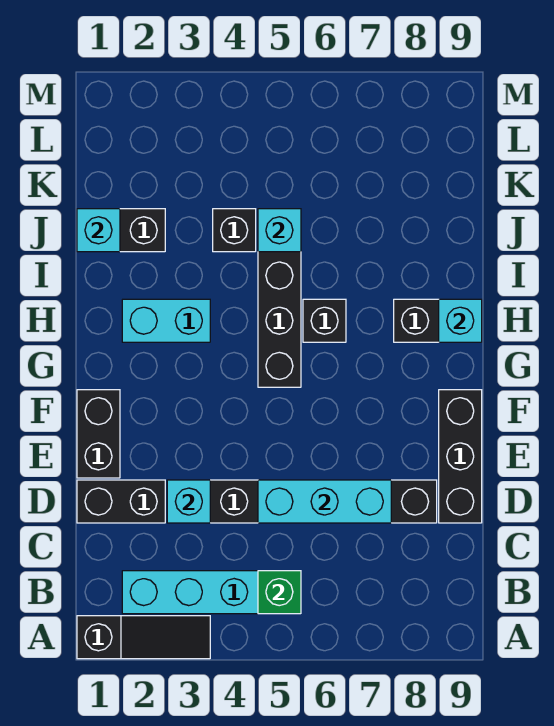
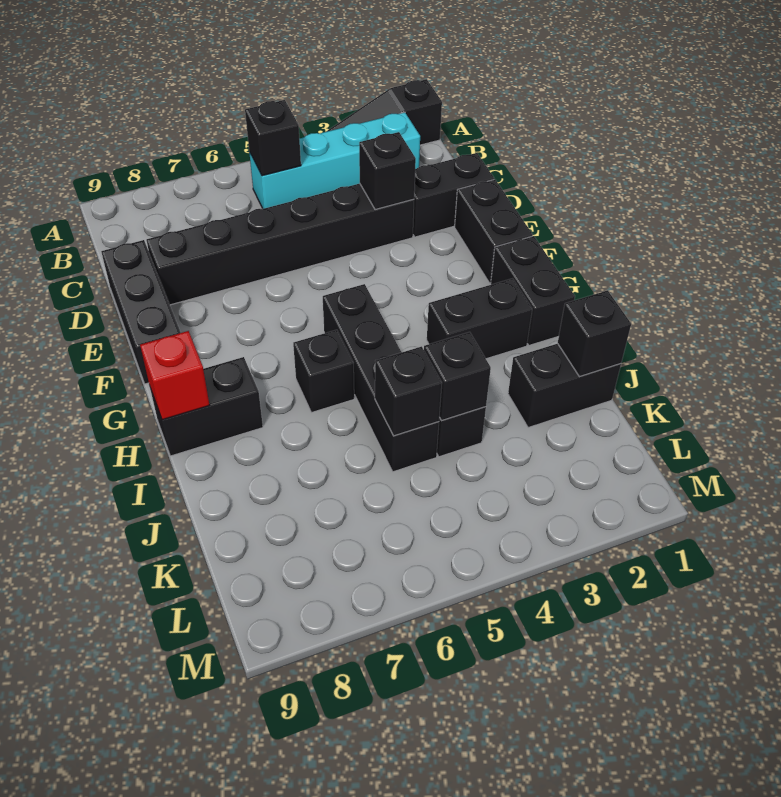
green brick B5 level 2 -> black brick B5 level 2
cyan brick D3 level 2 -> black brick D3 level 2
cyan brick D5:D7 level 2 -> none
none -> black brick G1:H1 level 1
cyan brick H2:H3 level 1 -> black brick H2:H3 level 1
cyan brick H9 level 2 -> red brick H9 level 2
cyan brick J1 level 2 -> black brick J1 level 2
none -> black brick J4 level 2
cyan brick J5 level 2 -> black brick J5 level 2

